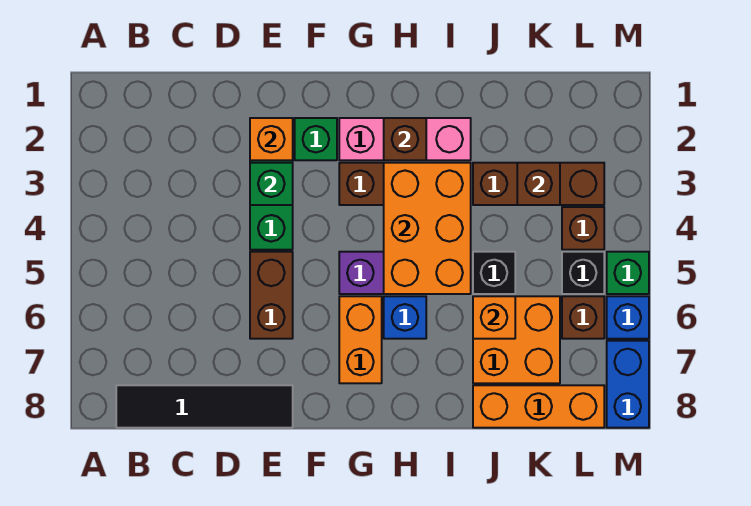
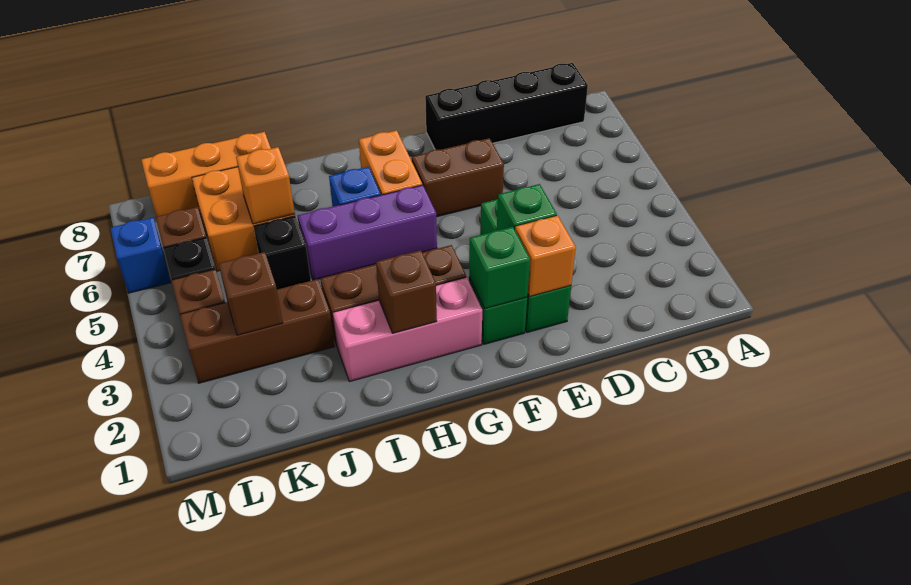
black tile B8:E8 level 1 -> black brick B8:E8 level 1
brown brick E5:E6 level 1 -> brown brick E6:F6 level 1
orange brick H3:I5 level 2 -> none
green brick M5 level 1 -> green brick F2 level 2
blue brick M7:M8 level 1 -> none

